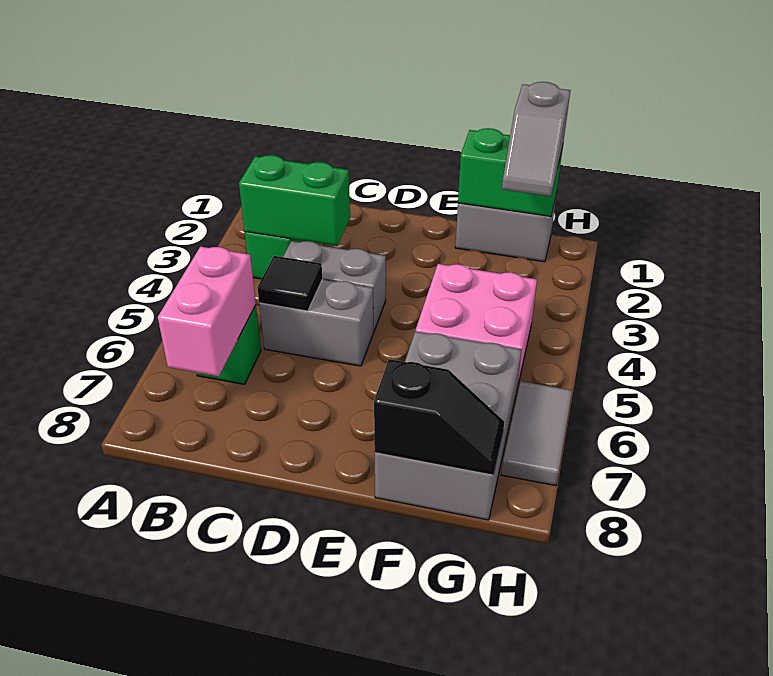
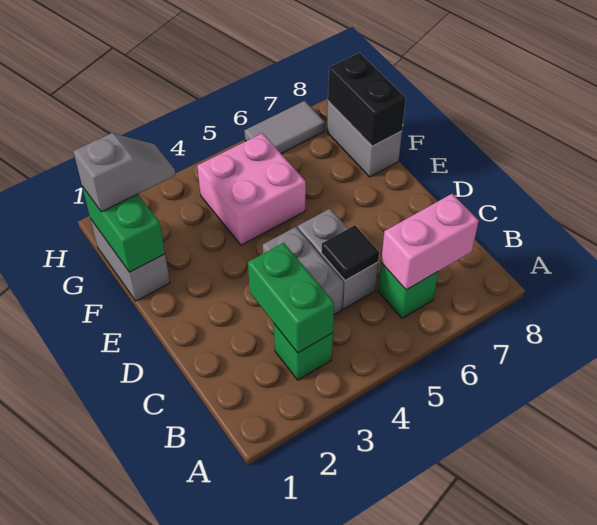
grey brick F6:G8 level 1 -> grey brick F8:G8 level 1
black slope F8:G8 level 2 top F -> black brick F8:G8 level 2

